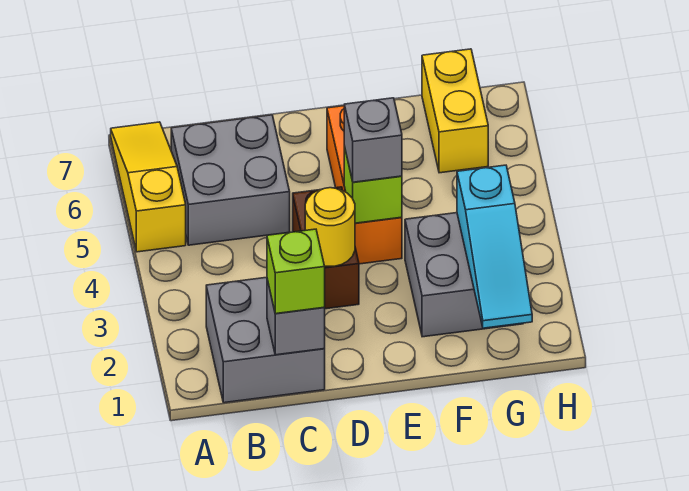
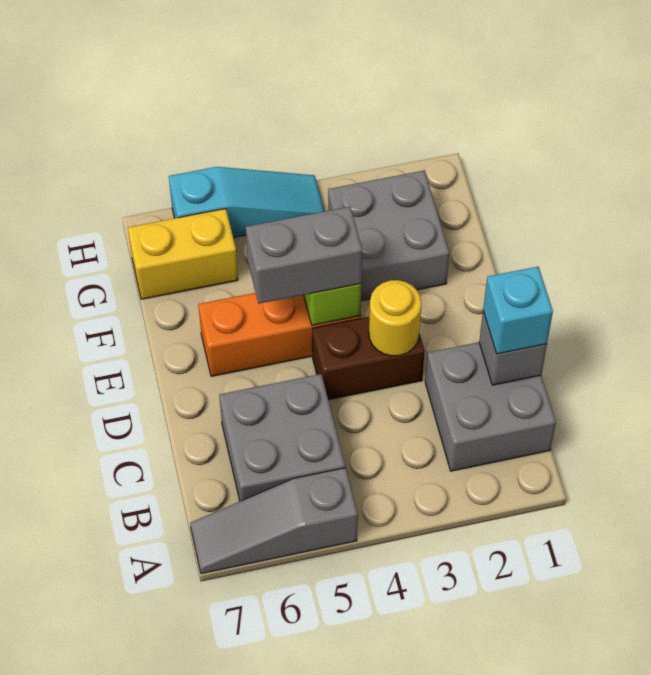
yellow slope A5:A7 level 1 top 5 -> grey slope A5:A7 level 1 top 5
lime brick C1 level 3 -> cyan brick C1 level 3
grey brick E4 level 3 -> grey brick E4:E5 level 3
cyan slope G1:G3 level 2 top 3 -> cyan slope H4:H6 level 1 top 6

